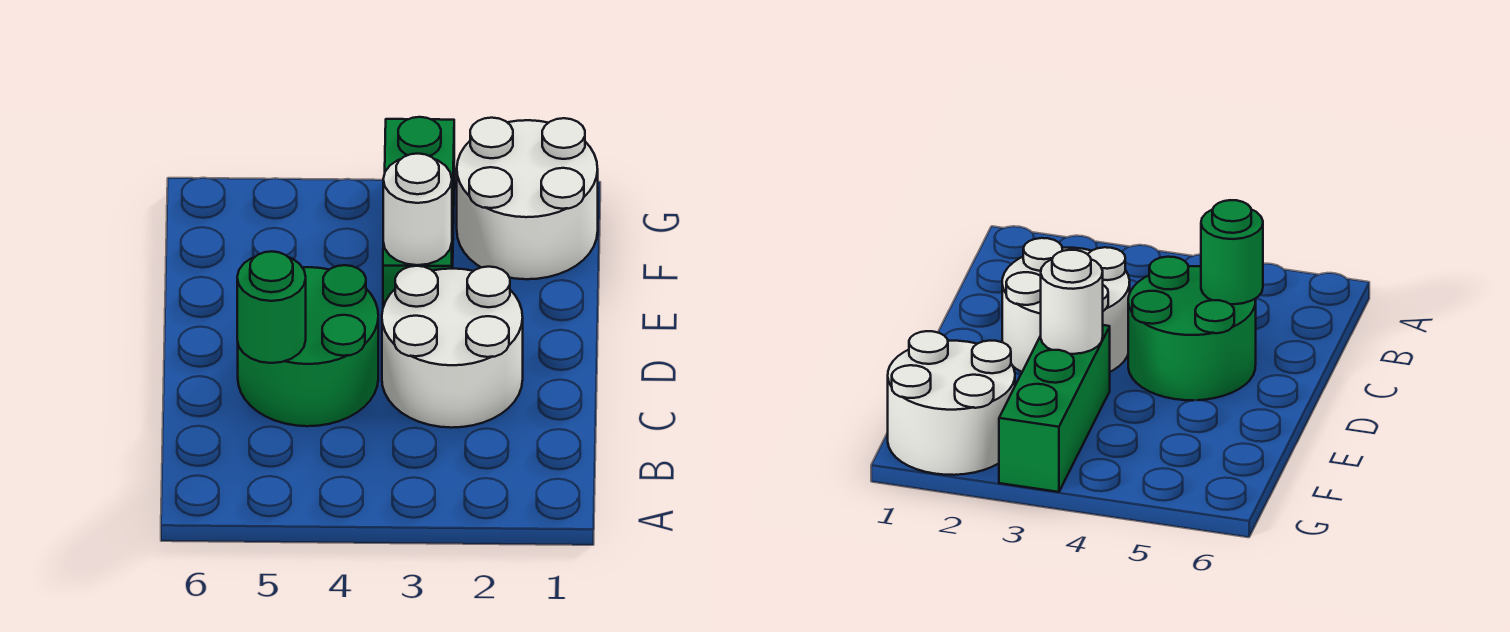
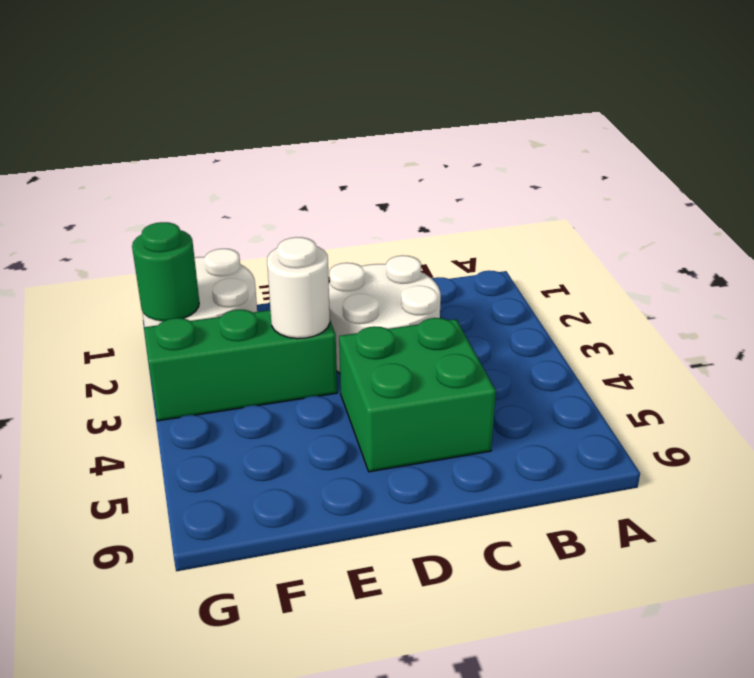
green round brick C4:D5 level 1 -> green brick C4:D5 level 1
green round brick C5 level 2 -> green round brick G2 level 2

